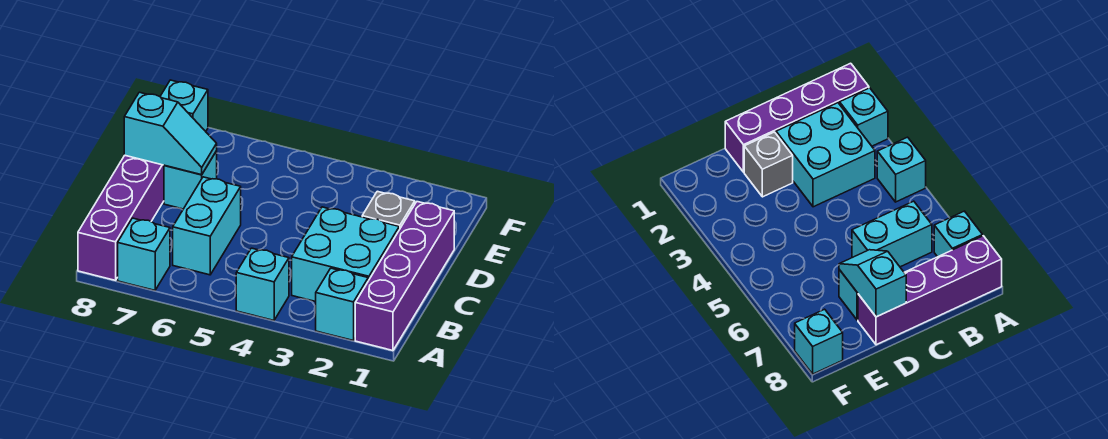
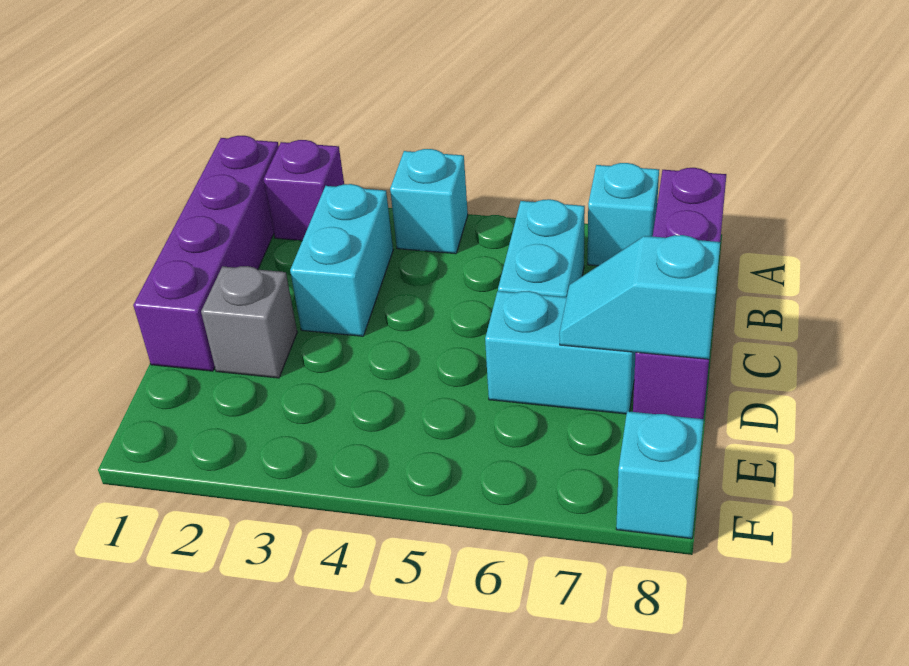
cyan brick A2 level 1 -> purple brick A2 level 1
cyan brick B2:C3 level 1 -> cyan brick B3:C3 level 1
cyan brick D7 level 1 -> cyan brick D6:D7 level 1

